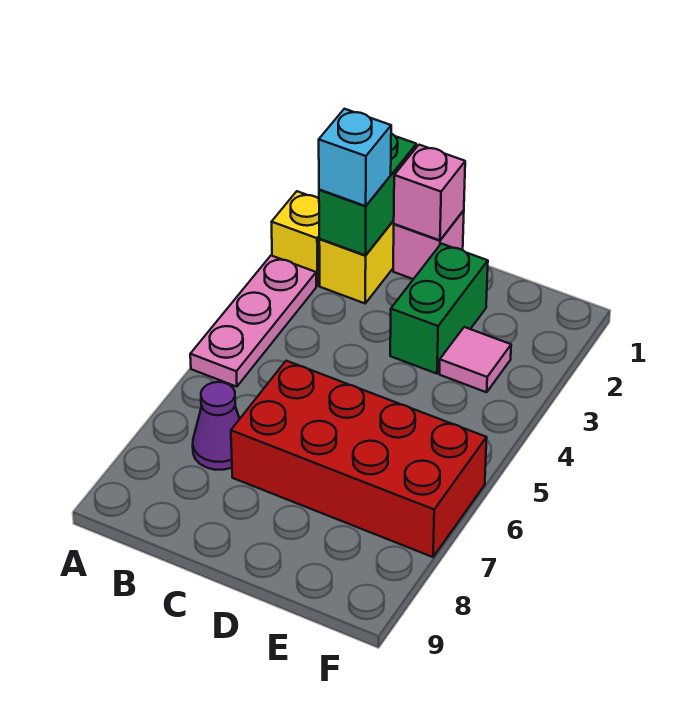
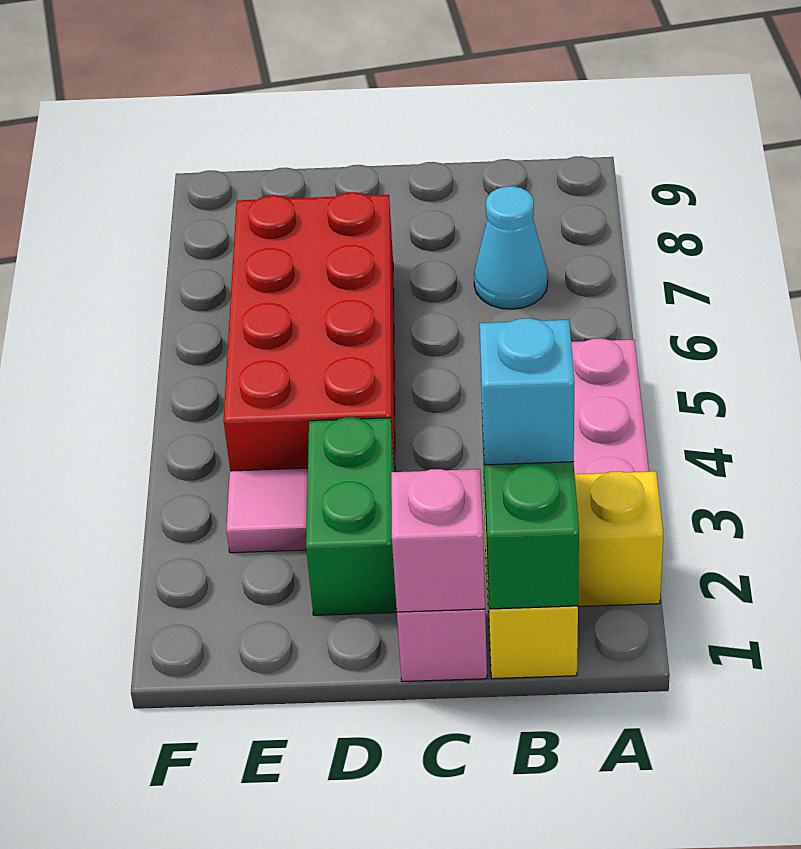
purple cone B7 level 1 -> cyan cone B7 level 1
red brick C6:F7 level 1 -> red brick D4:E7 level 1

